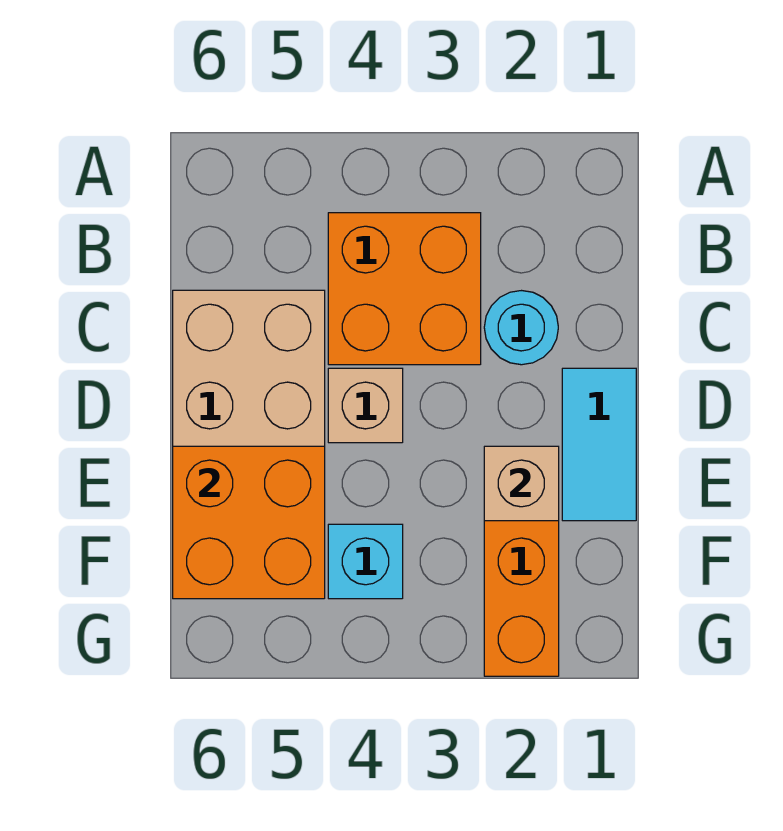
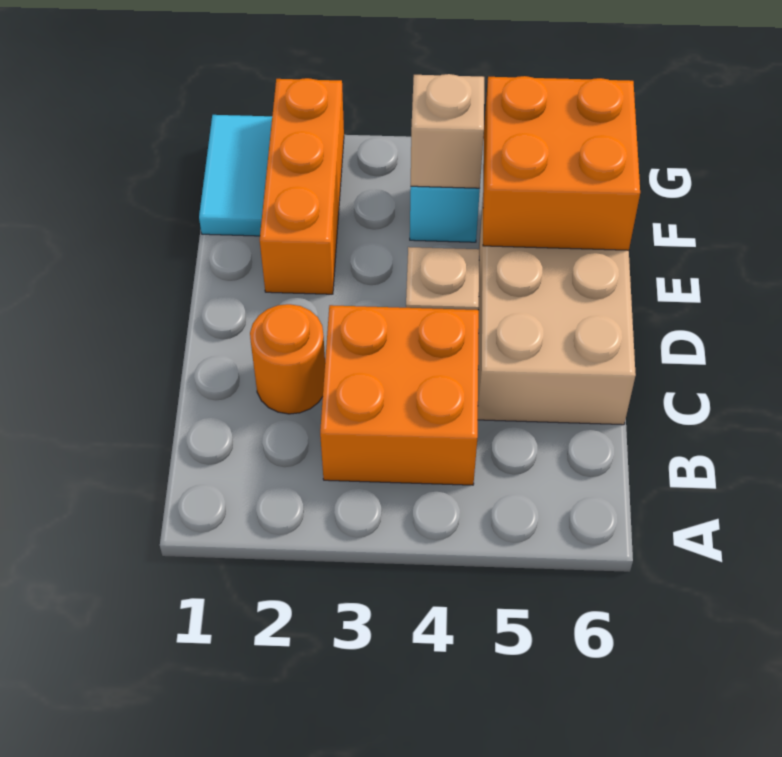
cyan round brick C2 level 1 -> orange round brick C2 level 1
cyan tile D1:E1 level 1 -> cyan tile F1:G1 level 1
tan brick E2 level 2 -> tan brick F4 level 2

